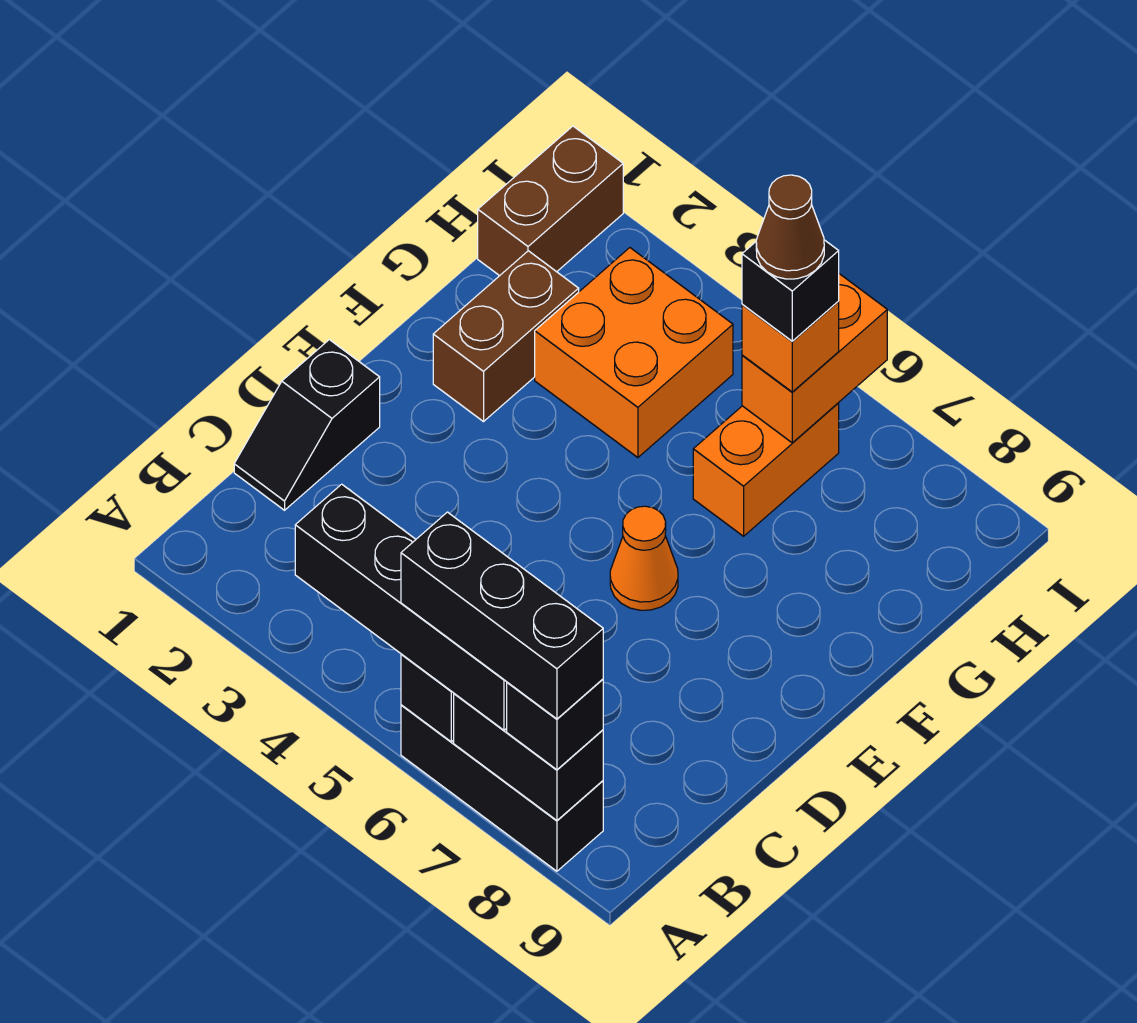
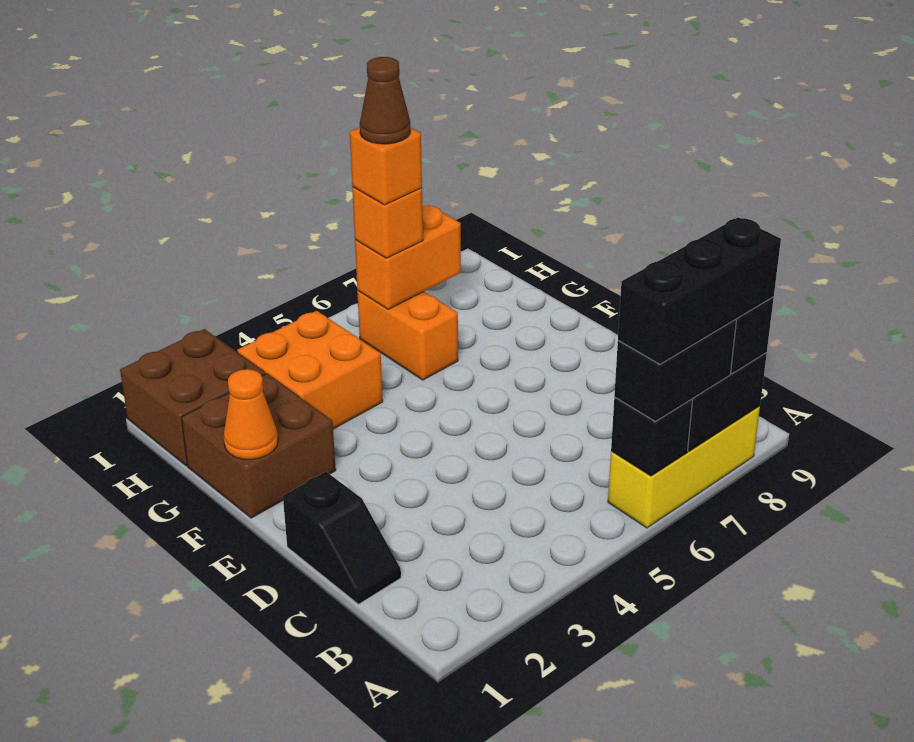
black brick A4:A7 level 3 -> black brick A6:A7 level 3
black brick A6:A8 level 1 -> yellow brick A6:A8 level 1
orange cone E6 level 1 -> orange cone F1 level 2
brown brick F2:G2 level 1 -> brown brick F1:G2 level 1
brown brick H1:I1 level 1 -> brown brick H1:I2 level 1
orange brick H6:I6 level 2 -> orange brick H6:H7 level 2
black brick H6 level 4 -> orange brick H6 level 4

